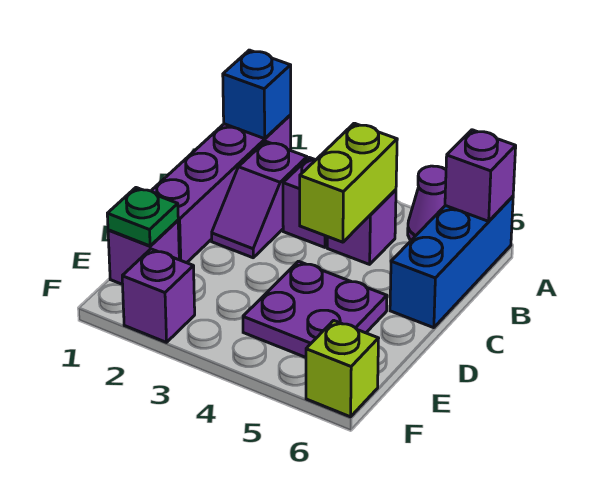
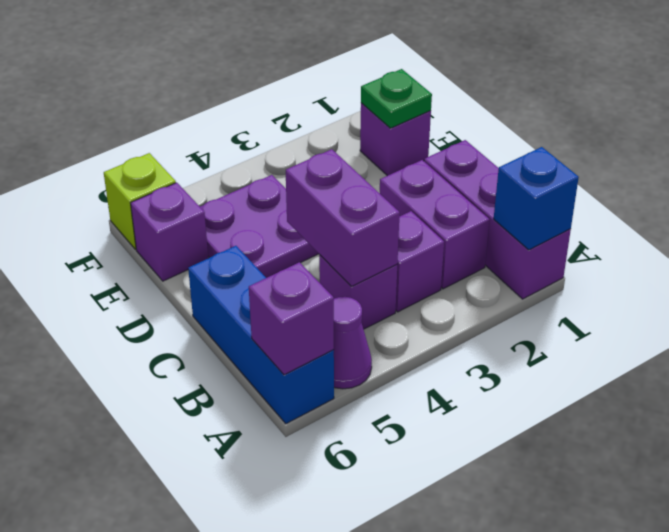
purple brick A1:D1 level 1 -> purple brick A1:C1 level 1
purple slope B2:C2 level 1 top B -> purple brick B2:C2 level 1
lime brick B4:C4 level 2 -> purple brick B4:C4 level 2
purple brick F2 level 1 -> purple brick E6 level 1

